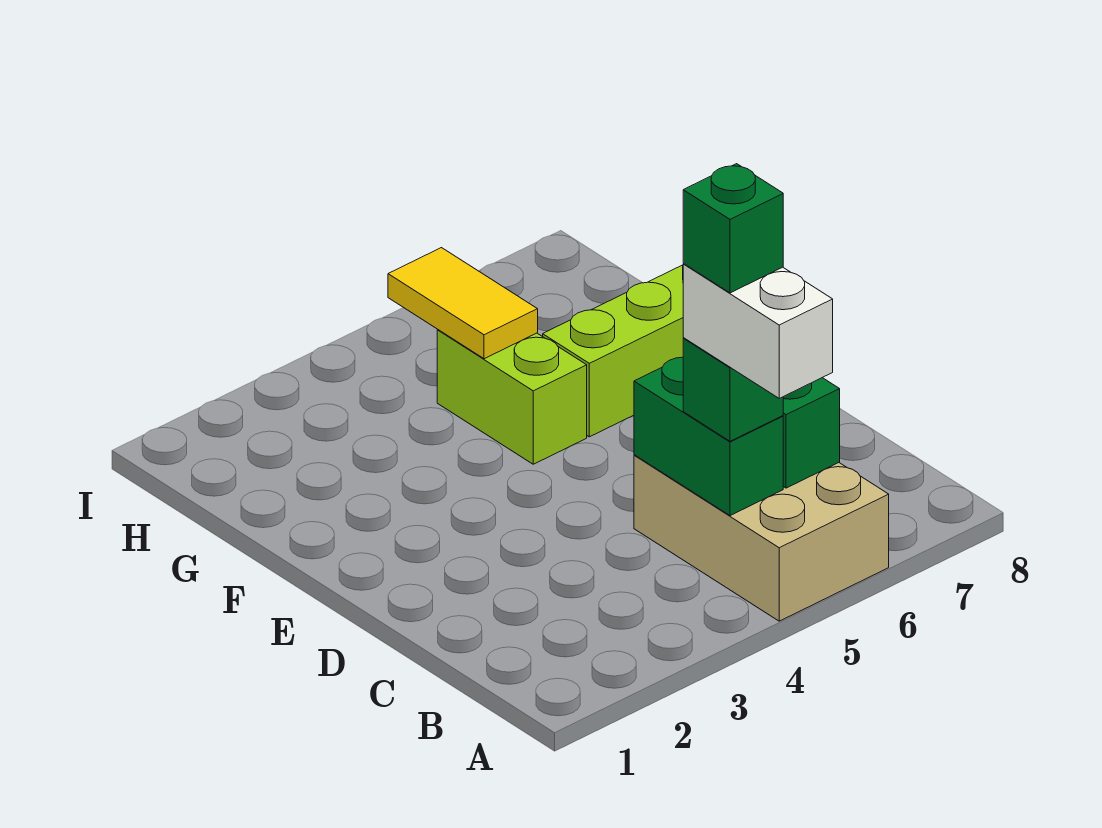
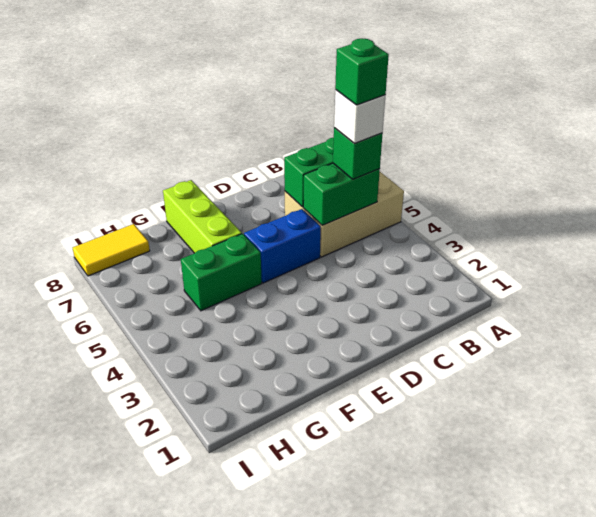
white brick A5:B5 level 4 -> white brick B5 level 4
none -> blue brick D5:E5 level 1
lime brick F5:G5 level 1 -> green brick F5:G5 level 1
yellow tile G5:H5 level 2 -> yellow tile H8:I8 level 1

